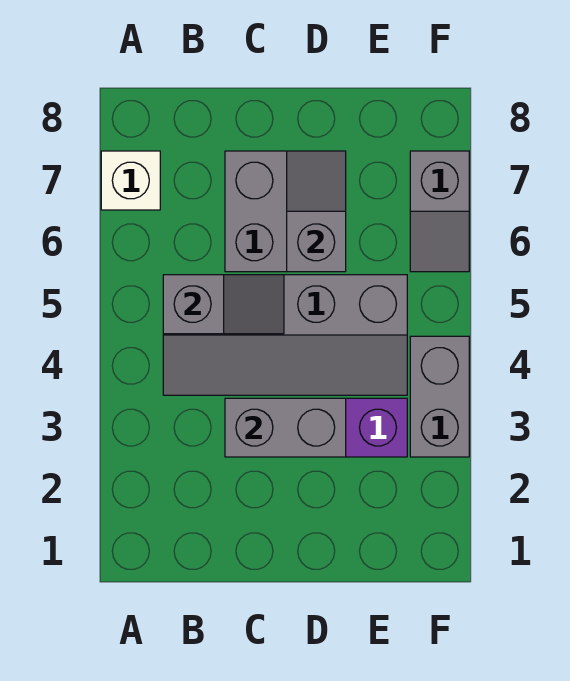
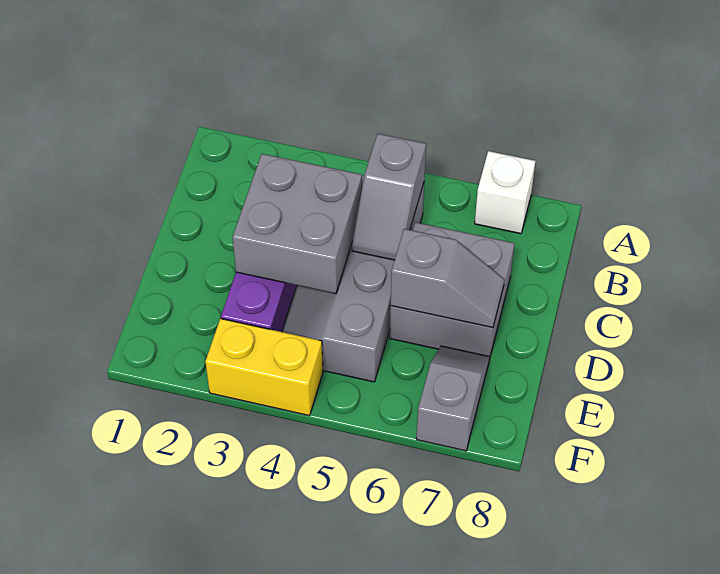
grey brick C3:D3 level 2 -> grey brick C3:D4 level 2
grey brick F3:F4 level 1 -> yellow brick F3:F4 level 1
grey slope F6:F7 level 1 top 7 -> grey slope E7:F7 level 1 top F

